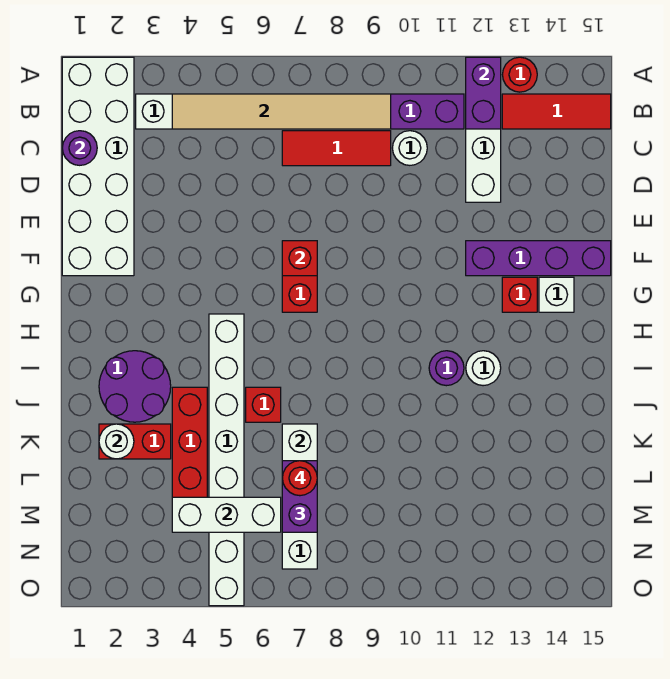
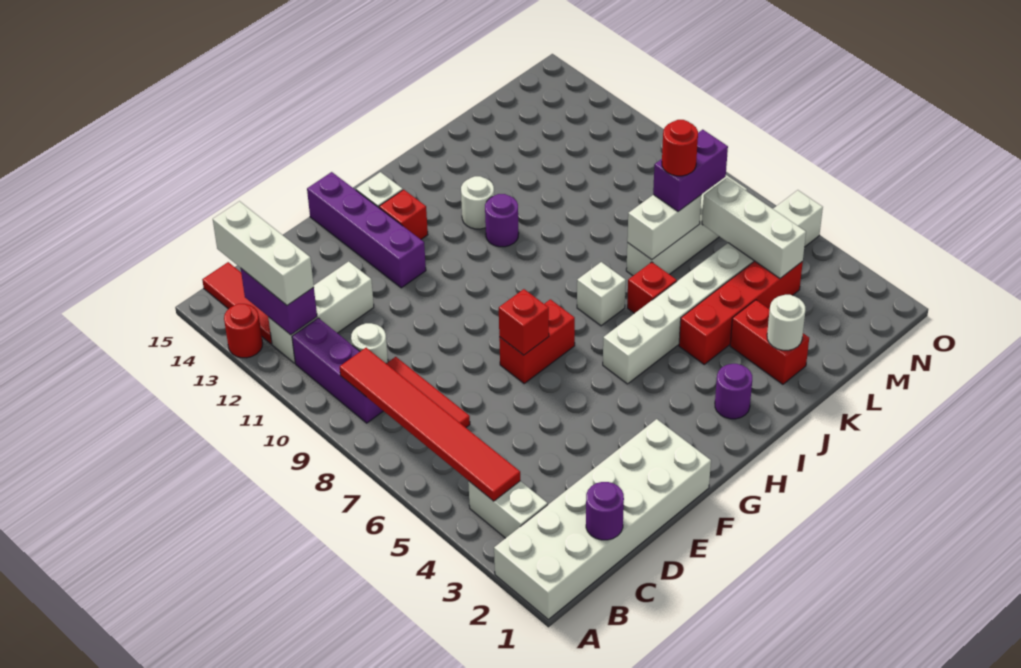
purple brick A12:B12 level 2 -> purple brick B12:B13 level 2
tan tile B4:B9 level 2 -> red tile B4:B9 level 2
none -> white brick B12:B14 level 3
purple round brick I2:J3 level 1 -> purple round brick I2 level 1
none -> white brick I7 level 1

